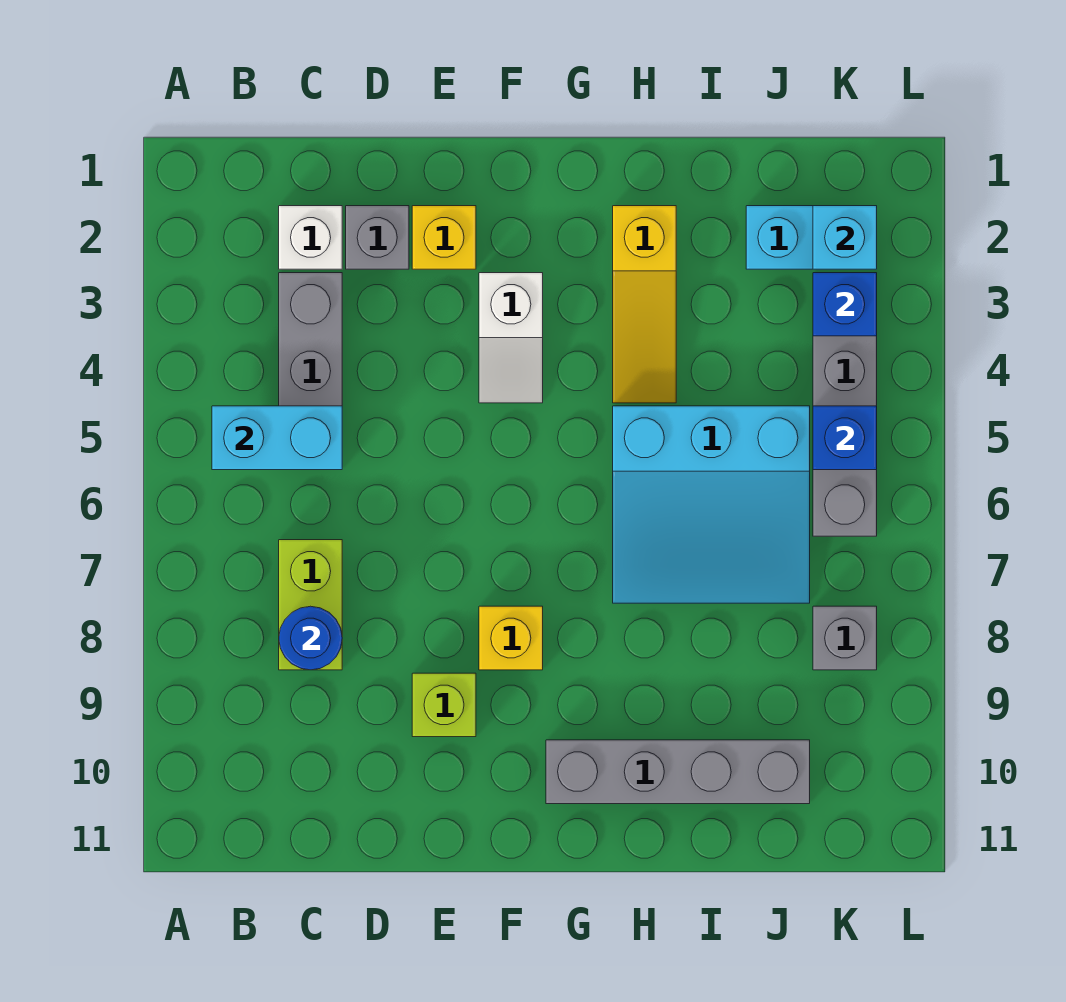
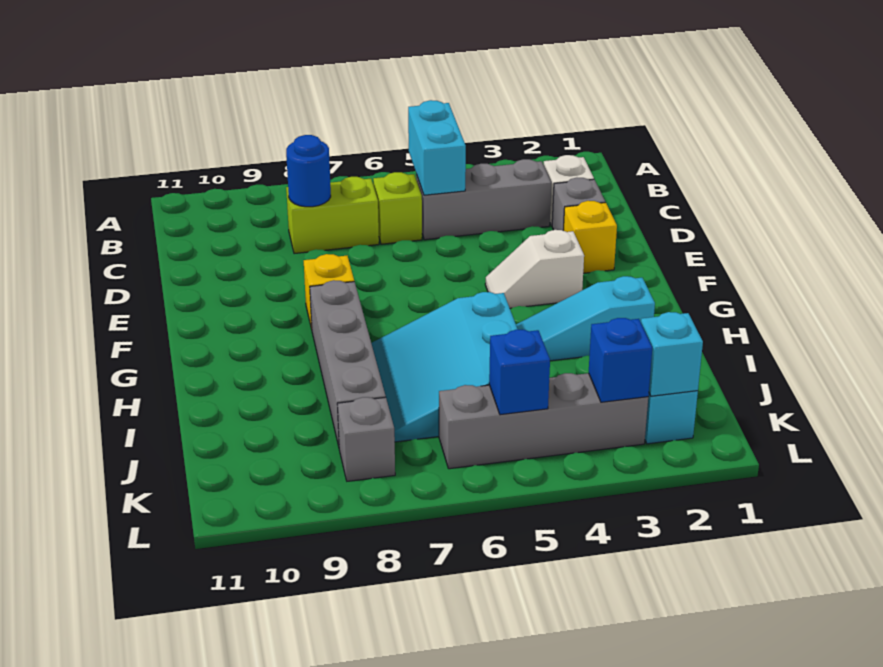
lime brick E9 level 1 -> lime brick C6 level 1
grey brick G10:J10 level 1 -> grey brick G8:J8 level 1
yellow slope H2:H4 level 1 top 2 -> cyan slope H2:H4 level 1 top 2

